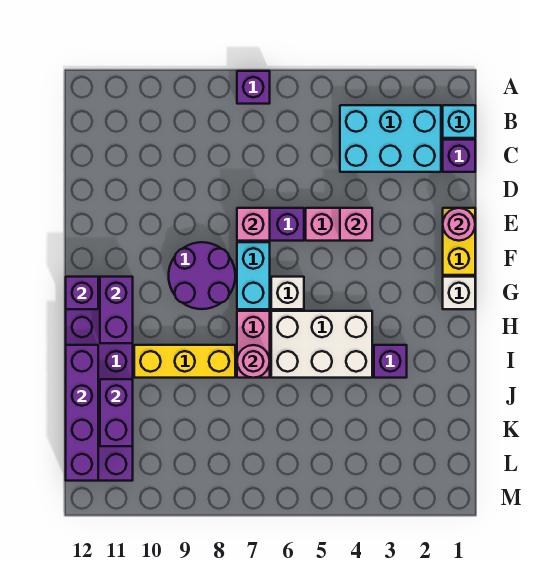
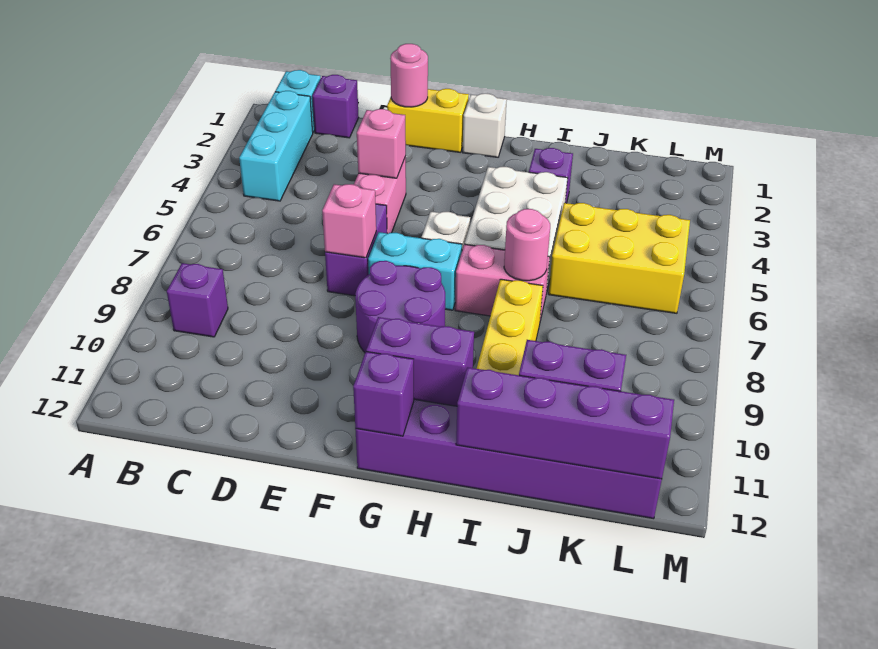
purple brick A7 level 1 -> purple brick B9 level 1
cyan brick B2:C4 level 1 -> cyan brick B2:B4 level 1
none -> yellow brick J5:L6 level 1

